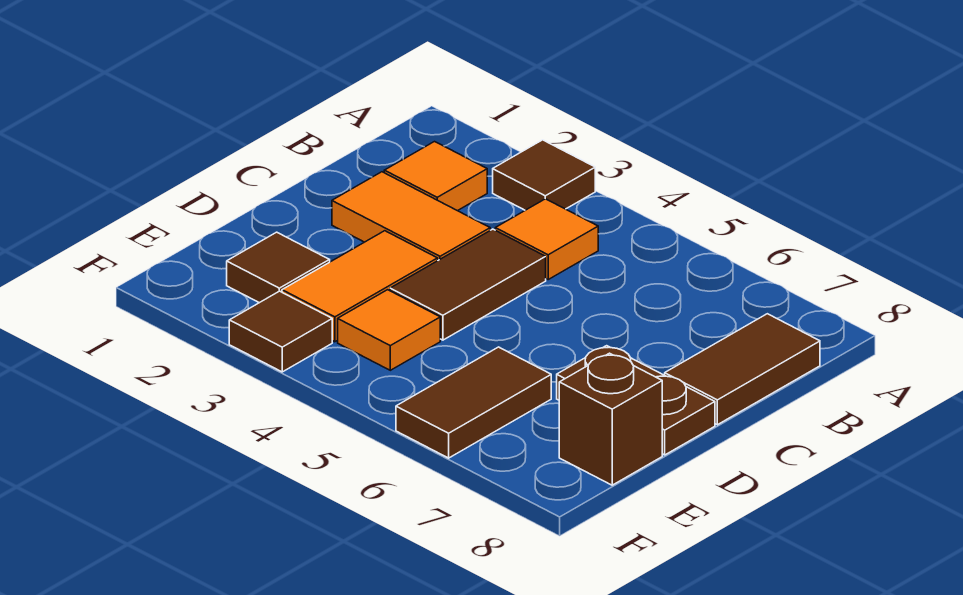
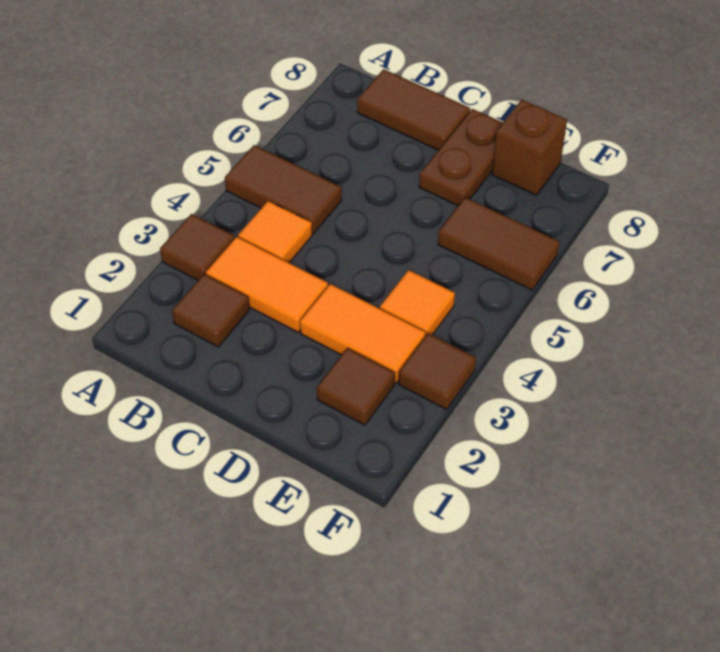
orange tile B2 level 1 -> brown tile B2 level 1
orange tile C2:C3 level 1 -> orange tile B3:C3 level 1
brown tile C4:D4 level 1 -> brown tile A5:B5 level 1

